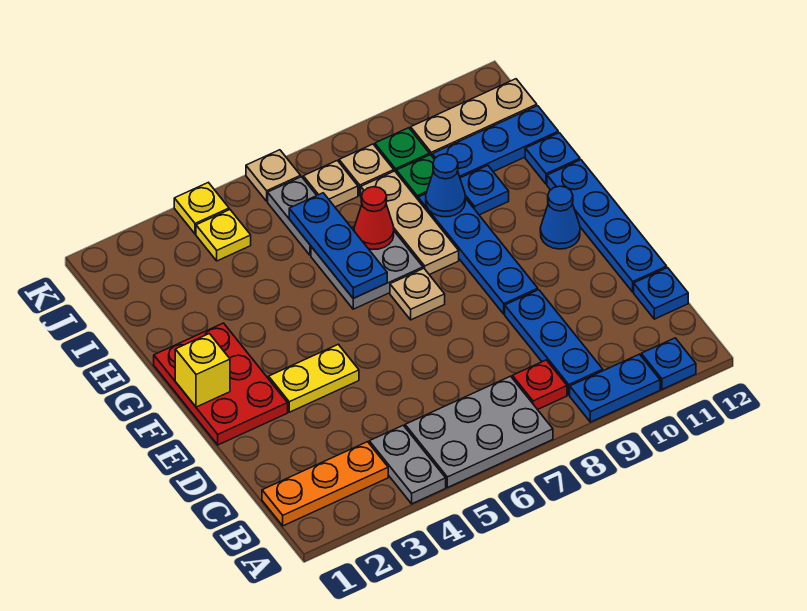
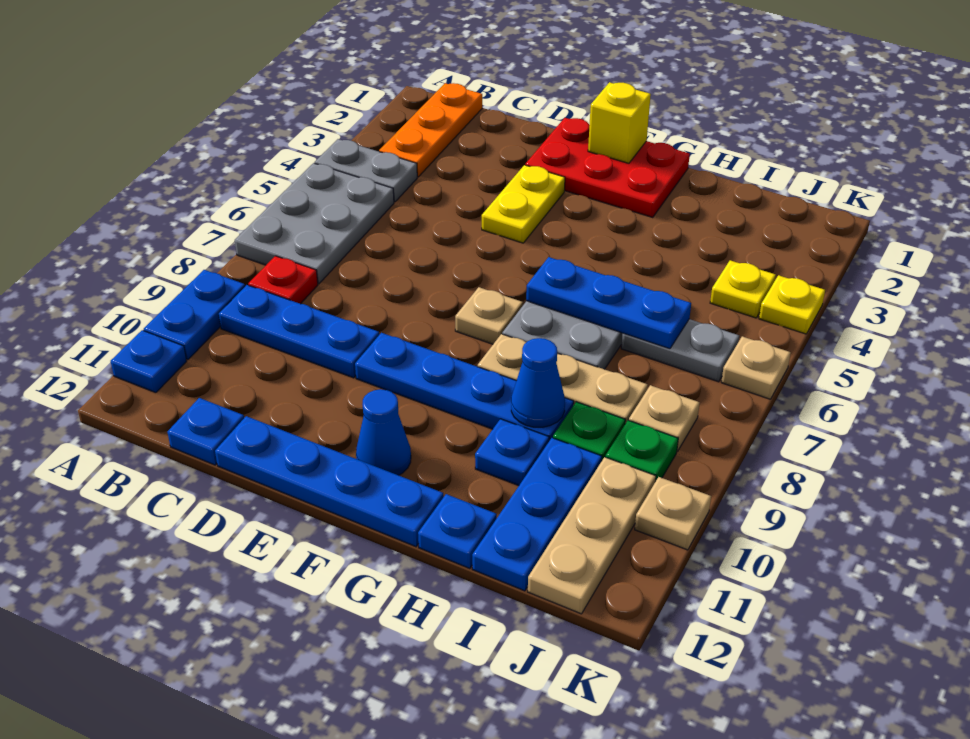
red cone H7 level 2 -> none
tan plate J7 level 1 -> tan plate K10 level 1

